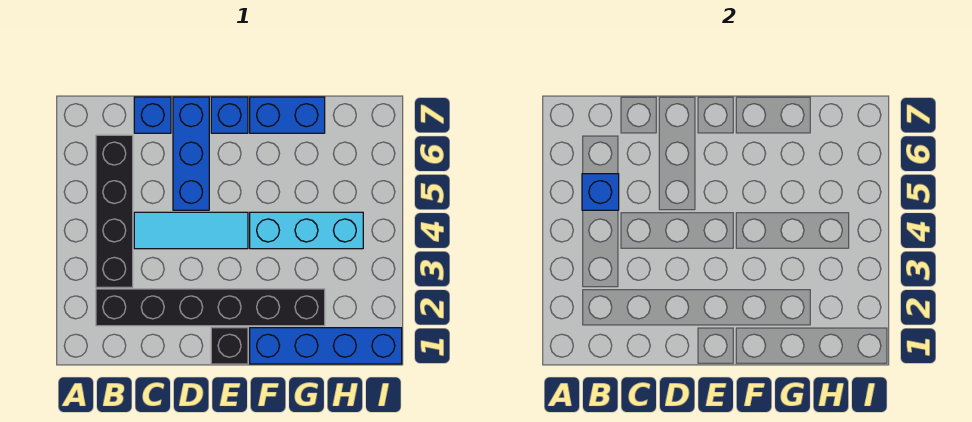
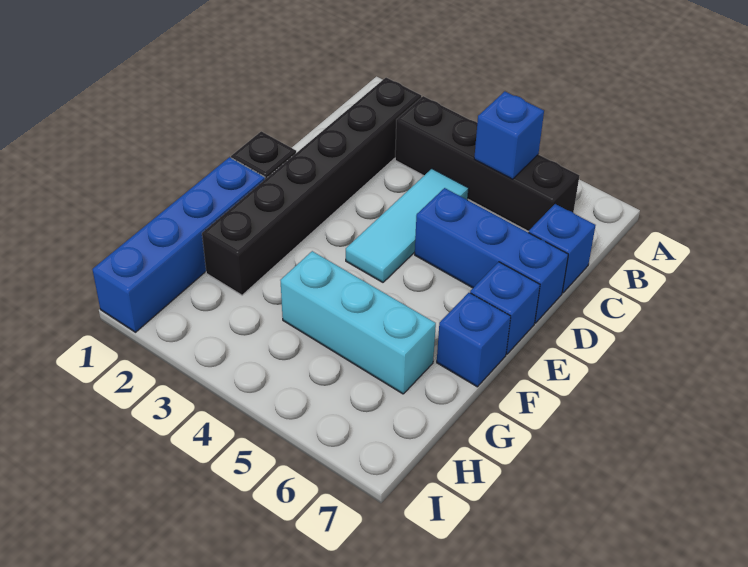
cyan brick F4:H4 level 1 -> cyan brick G4:G6 level 1
blue brick F7:G7 level 1 -> blue brick F7 level 1

